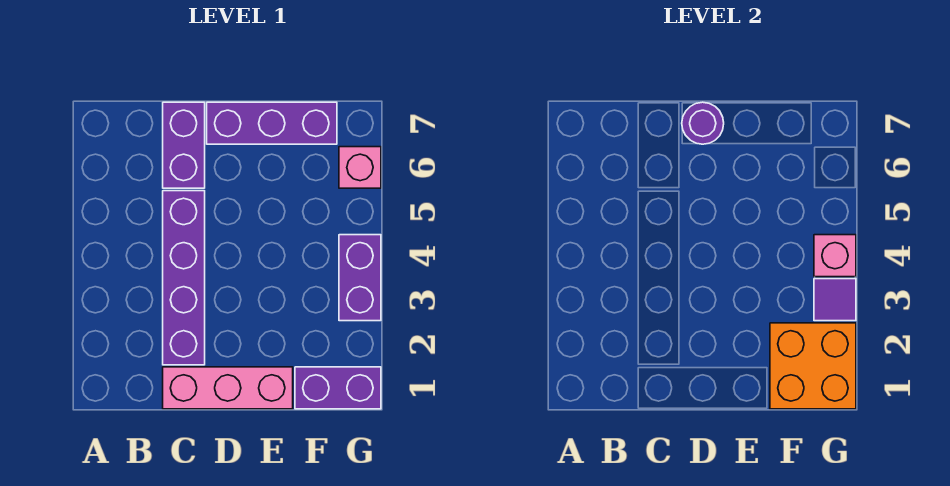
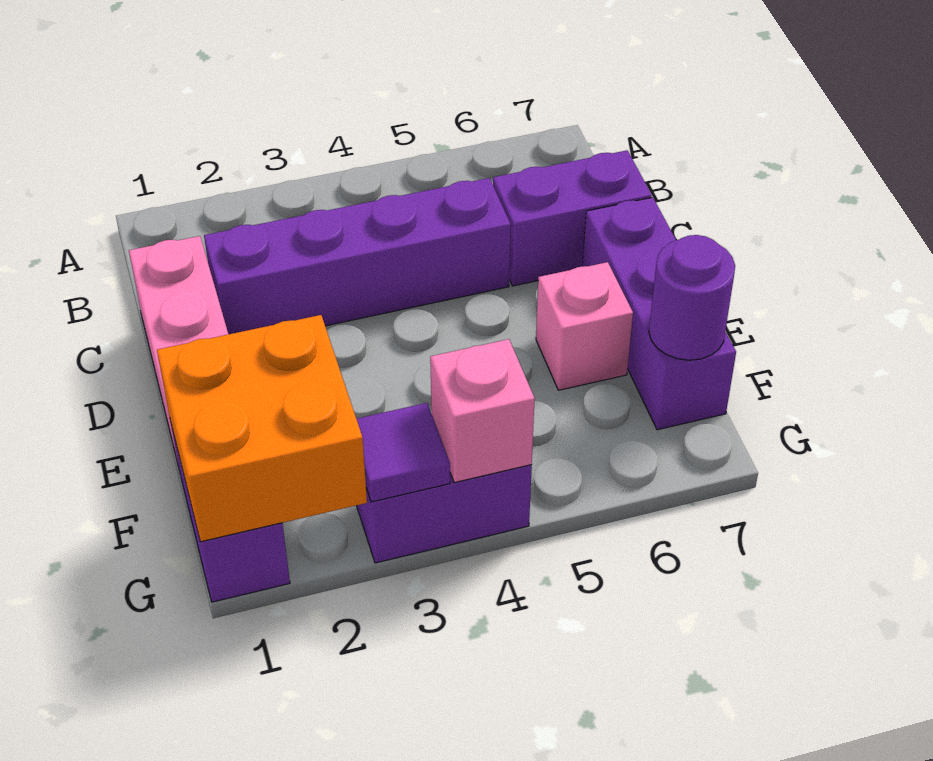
purple round brick D7 level 2 -> purple round brick F7 level 2
pink brick G6 level 1 -> pink brick E6 level 1

